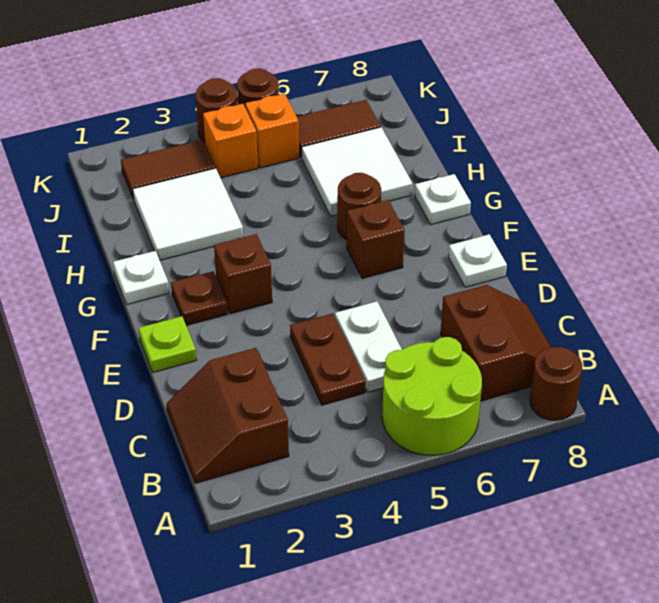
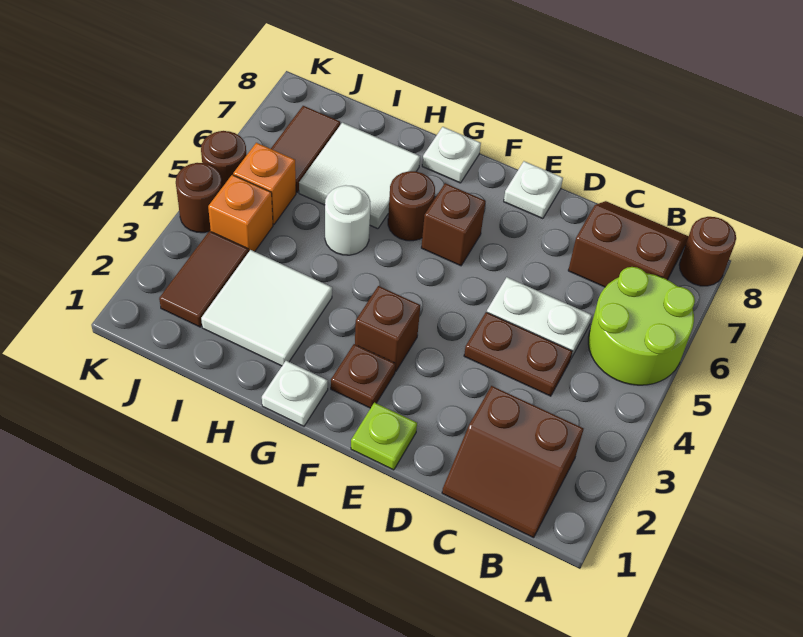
none -> white round brick H5 level 1

